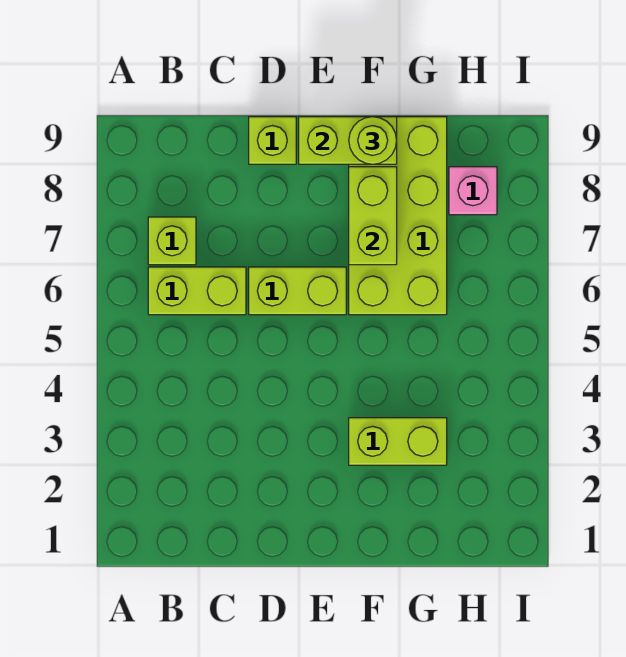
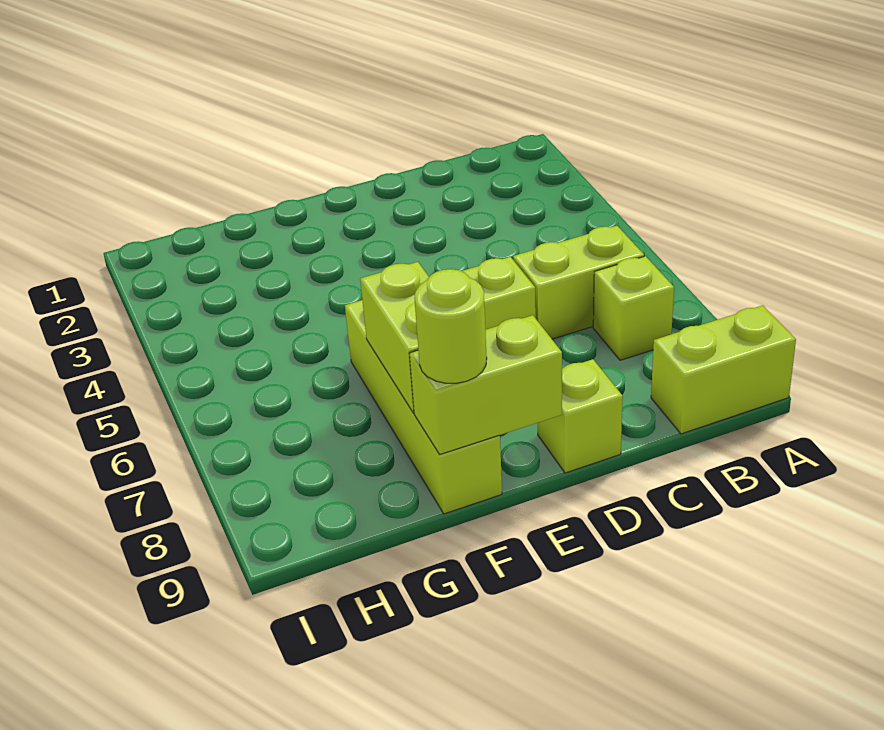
lime brick F3:G3 level 1 -> lime brick A9:B9 level 1
lime brick F6:G9 level 1 -> lime brick F6:F9 level 1
pink brick H8 level 1 -> none

